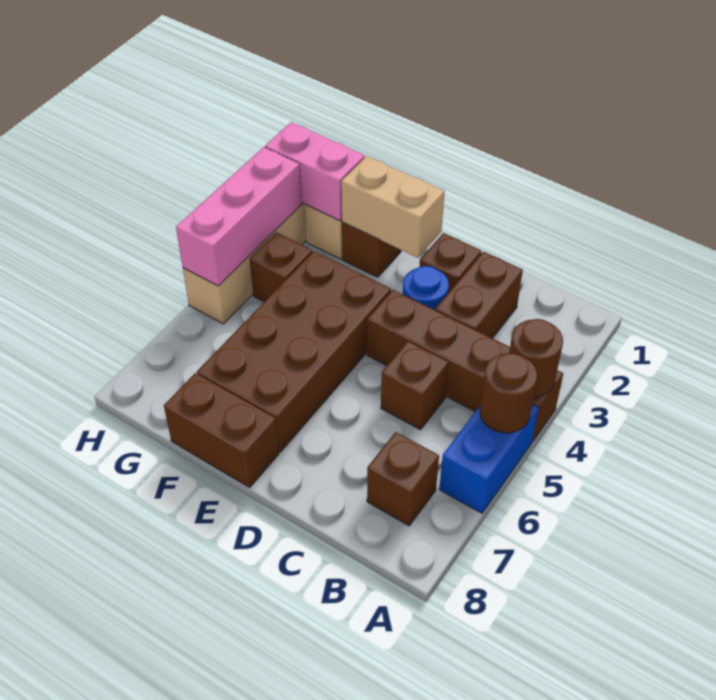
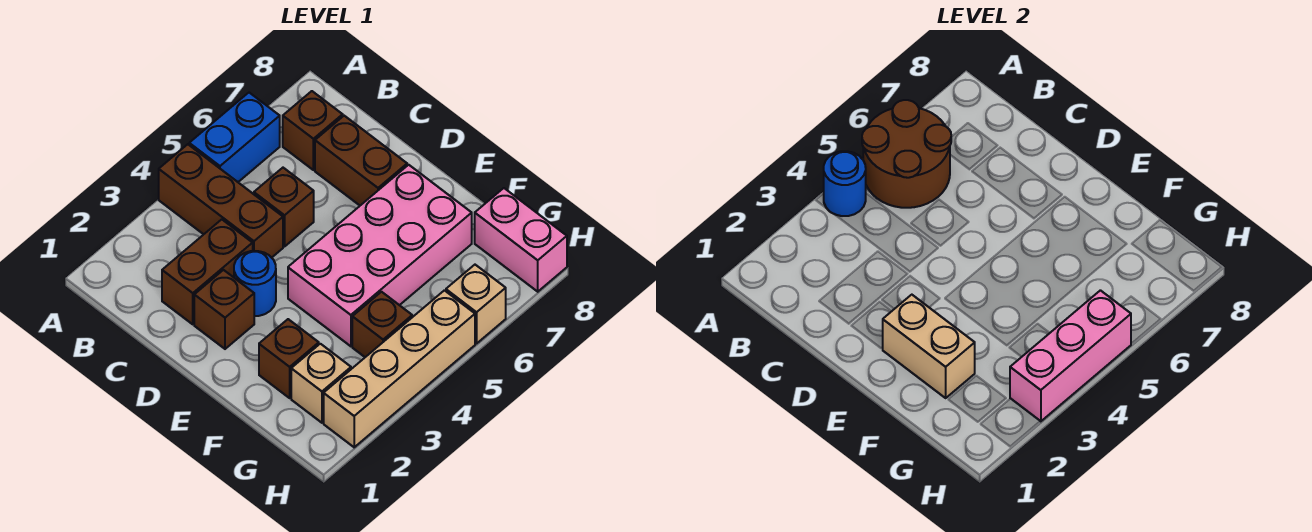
brown brick A4:D4 level 1 -> brown brick A4:C4 level 1
brown round brick A4 level 2 -> blue round brick A4 level 2
brown round brick A5 level 2 -> brown round brick A5:B6 level 2
brown brick E4:F7 level 1 -> pink brick E4:F7 level 1
brown brick E8:F8 level 1 -> brown brick C7:D7 level 1
pink brick G2:H2 level 2 -> pink brick G8:H8 level 1
none -> tan brick H6 level 1

